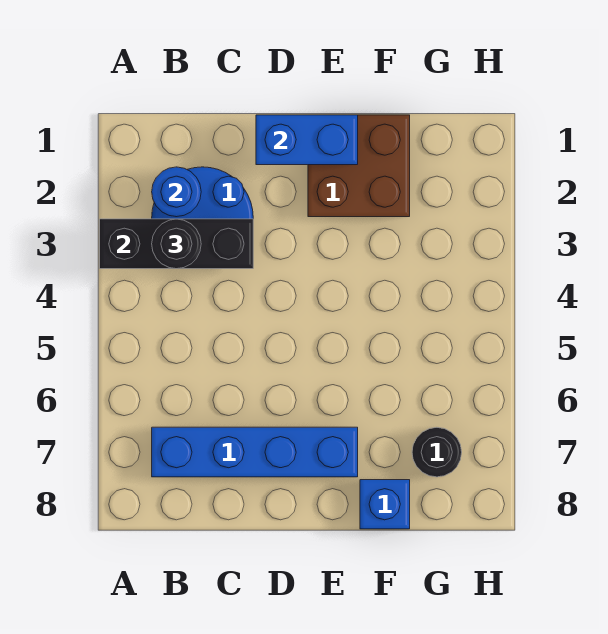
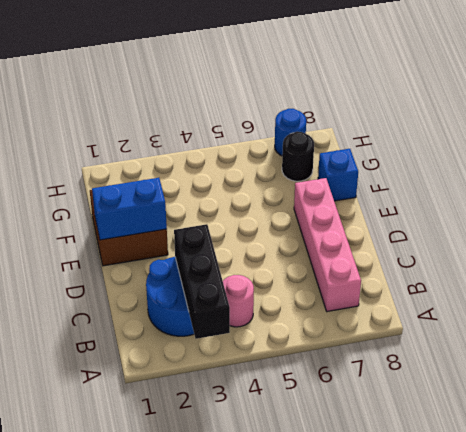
blue round brick B2 level 2 -> blue round brick H7 level 1
black round brick B3 level 3 -> none
none -> pink round brick B4 level 1
blue brick B7:E7 level 1 -> pink brick B7:E7 level 1
blue brick D1:E1 level 2 -> blue brick E1:E2 level 2

